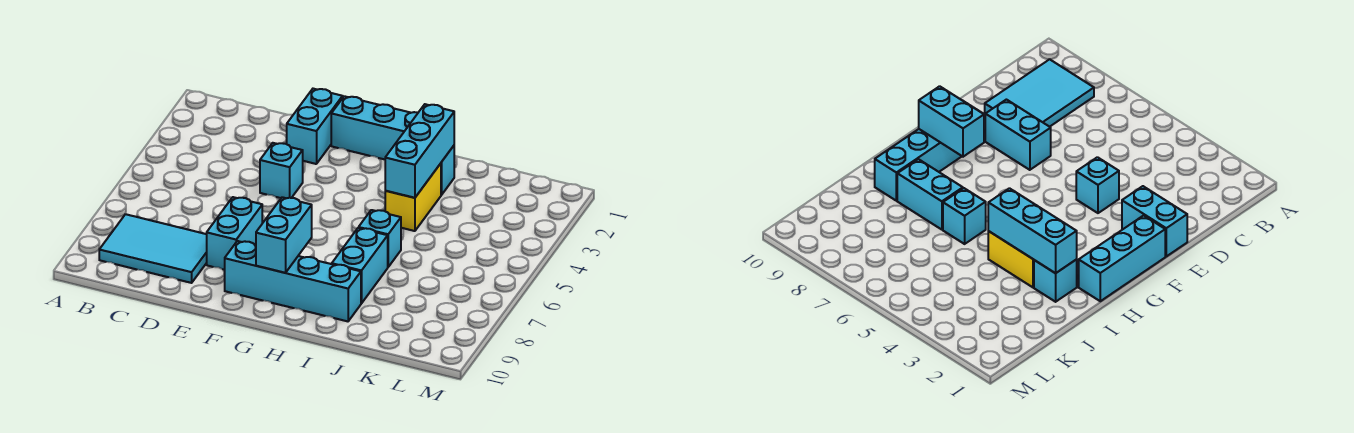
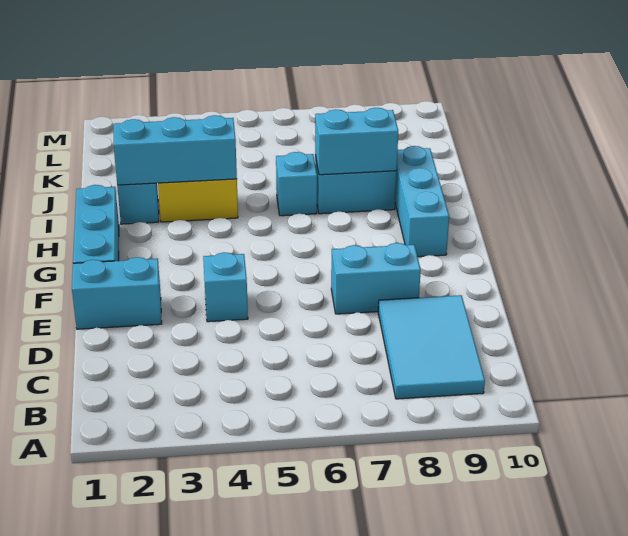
cyan brick F9:I9 level 1 -> cyan brick G9:I9 level 1
cyan brick G8:G9 level 2 -> cyan brick I7:I8 level 2

